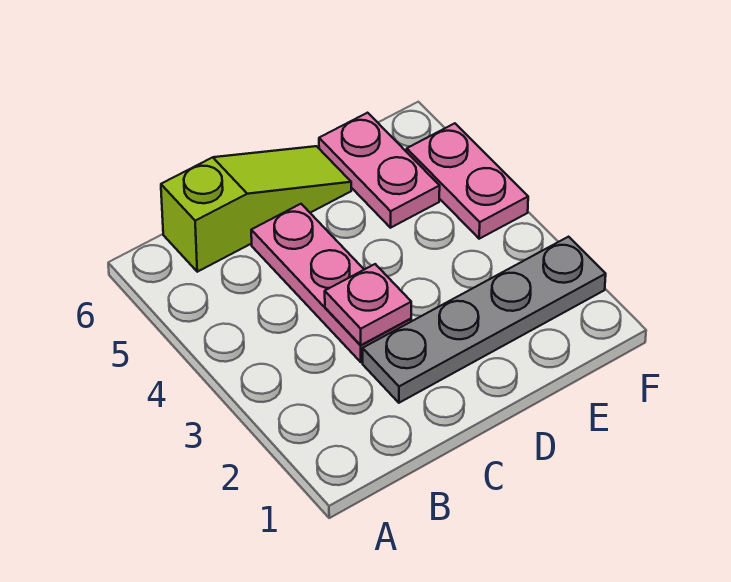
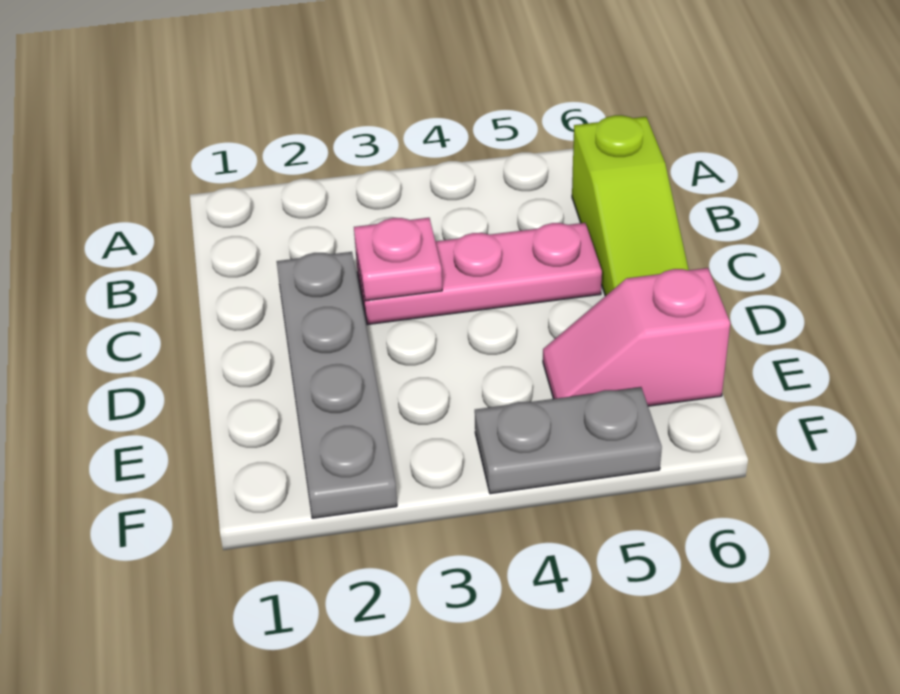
pink plate E5:E6 level 1 -> pink slope E5:E6 level 1 top 6
pink plate F4:F5 level 1 -> grey plate F4:F5 level 1

